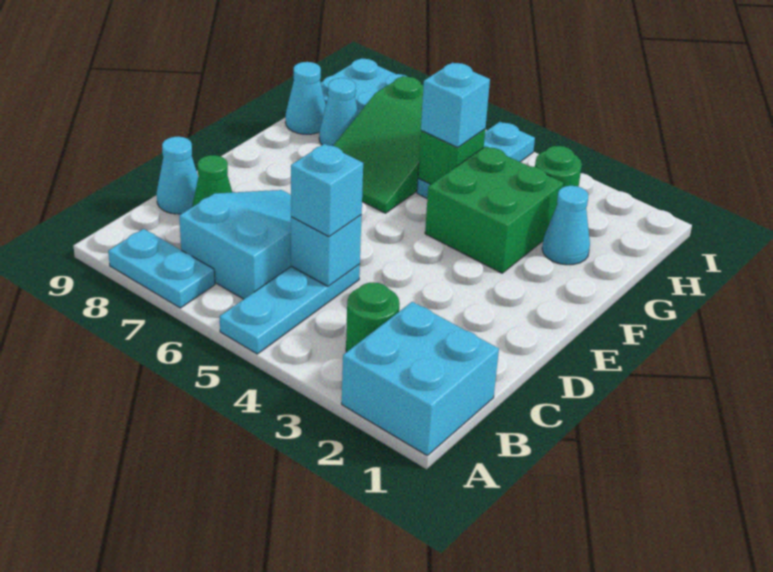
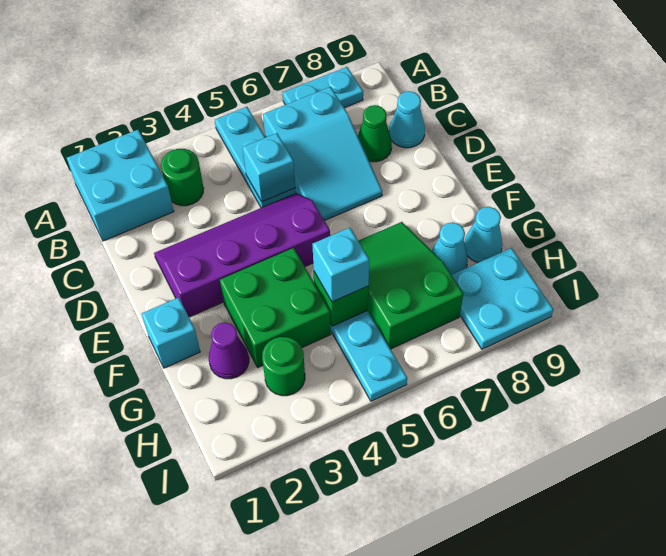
cyan brick C5 level 3 -> cyan brick F1 level 1
none -> purple slope D2:E5 level 1 top E
cyan cone G2 level 1 -> purple cone G2 level 1

